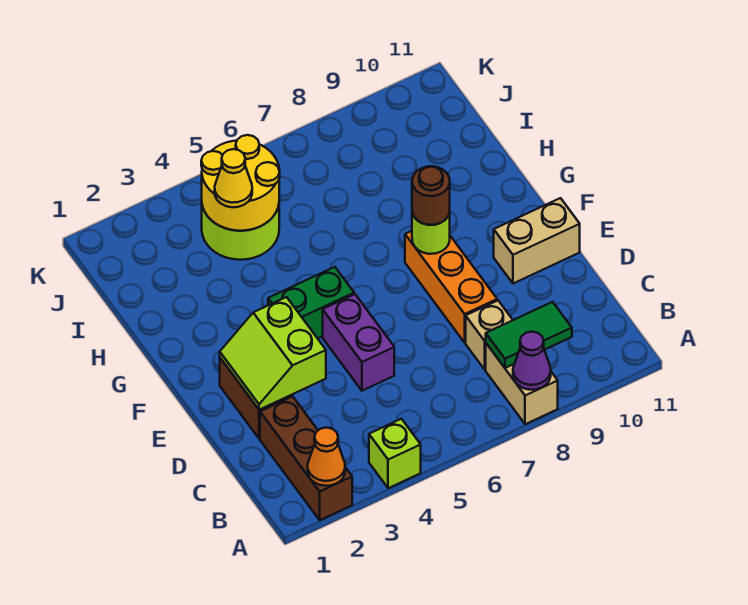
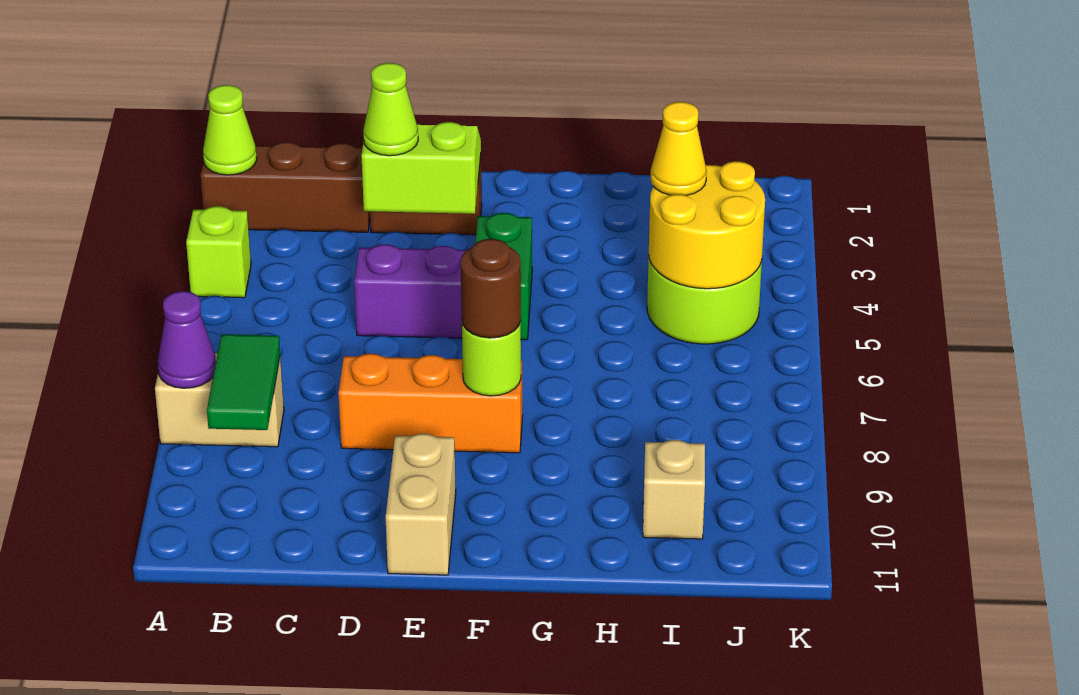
orange cone A2 level 2 -> lime cone A2 level 2
tan brick C8 level 1 -> tan brick I10 level 1
none -> lime cone D3 level 3

